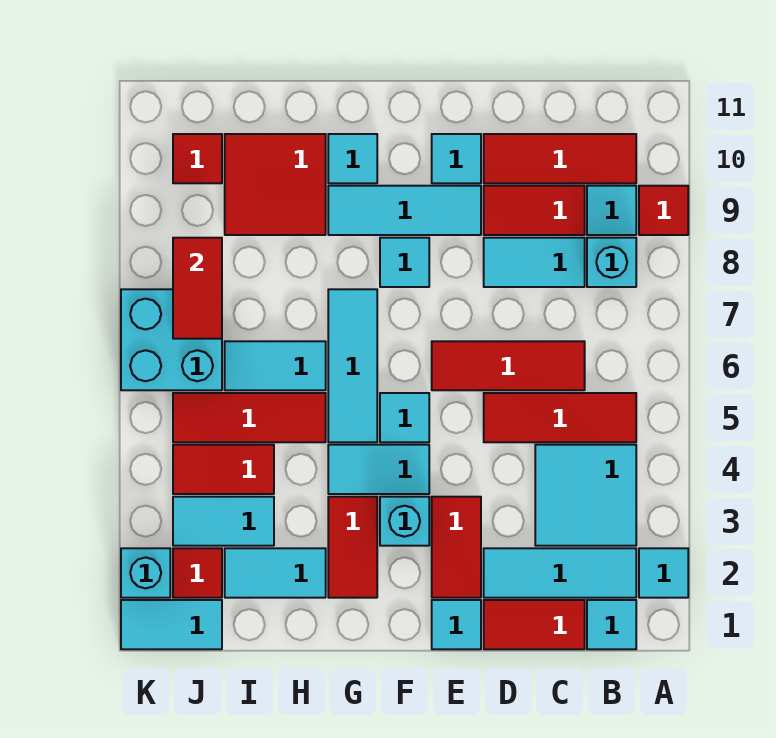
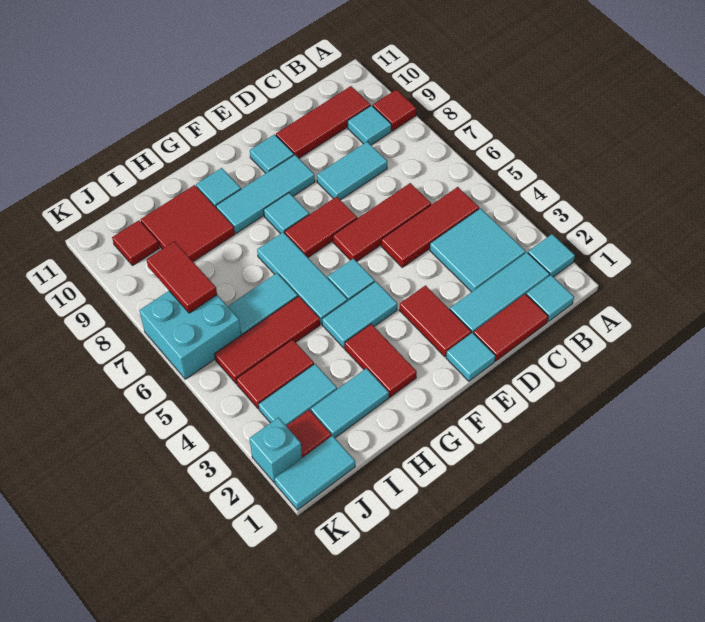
cyan brick B8 level 1 -> none
red tile C9:D9 level 1 -> red tile E7:F7 level 1
cyan brick F3 level 1 -> none

